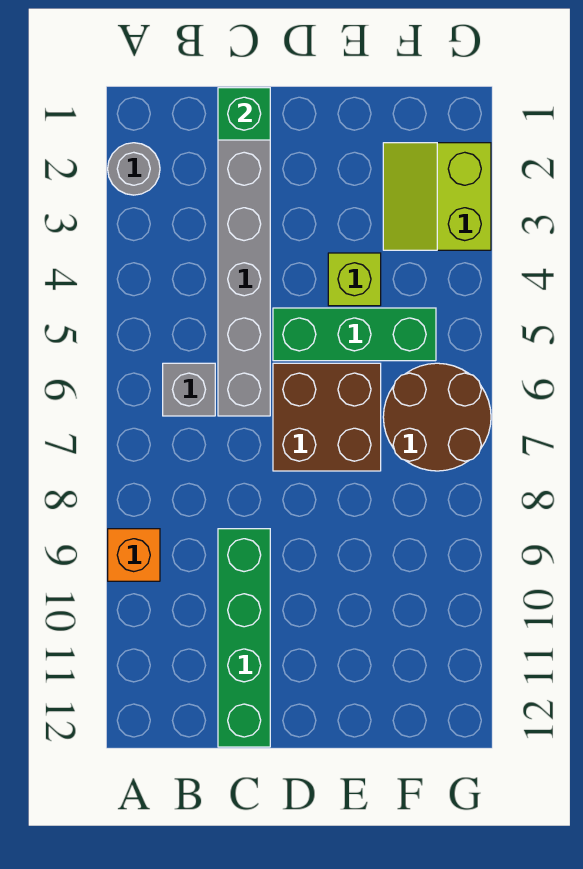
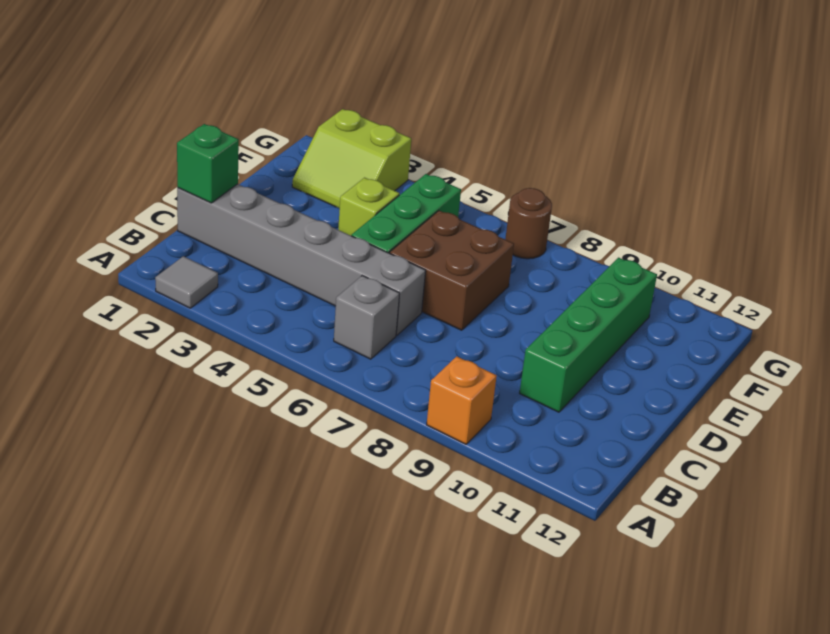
grey round brick A2 level 1 -> grey tile A2 level 1
green brick C9:C12 level 1 -> green brick C10:F10 level 1
brown round brick F6:G7 level 1 -> brown round brick G7 level 1

